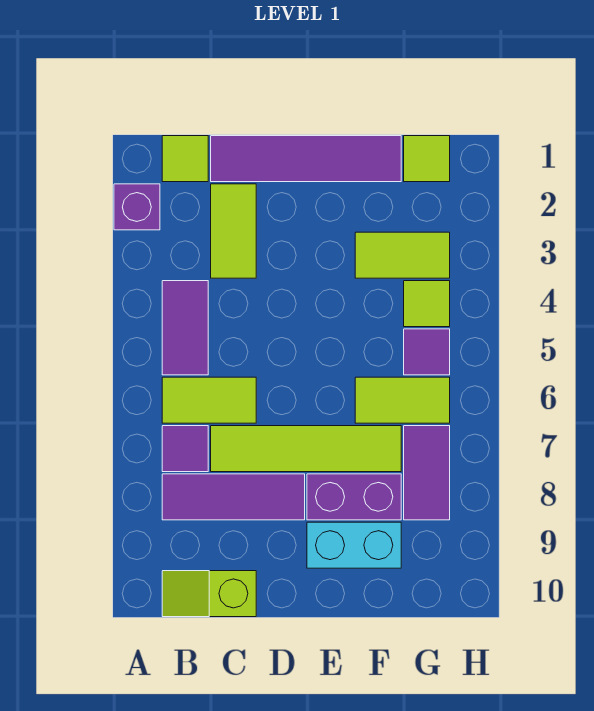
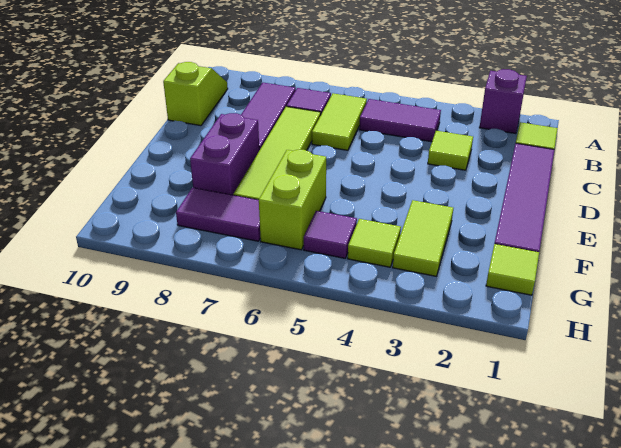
lime tile C2:C3 level 1 -> lime tile C3 level 1
cyan brick E9:F9 level 1 -> none
lime tile F6:G6 level 1 -> lime brick F6:G6 level 1

